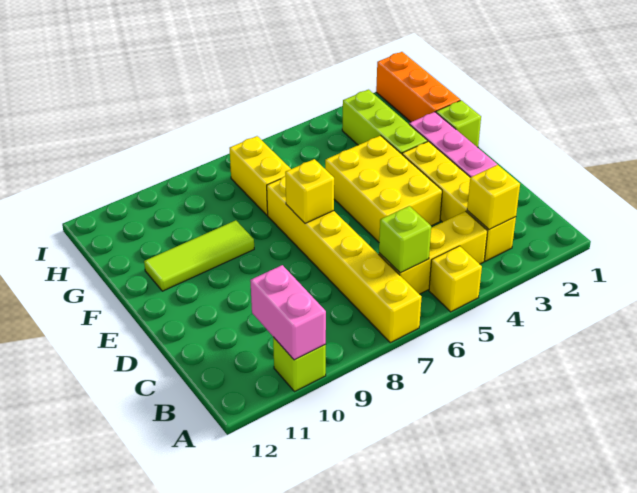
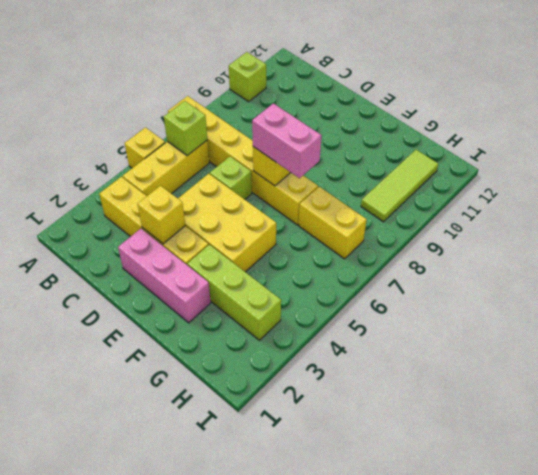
pink brick A10:B10 level 2 -> pink brick E7:F7 level 3
yellow brick B3 level 2 -> yellow brick D3 level 2
lime brick F1 level 1 -> lime brick D6 level 1
lime tile F9:F11 level 1 -> lime tile H9:H11 level 1
orange brick G1:I1 level 1 -> none

